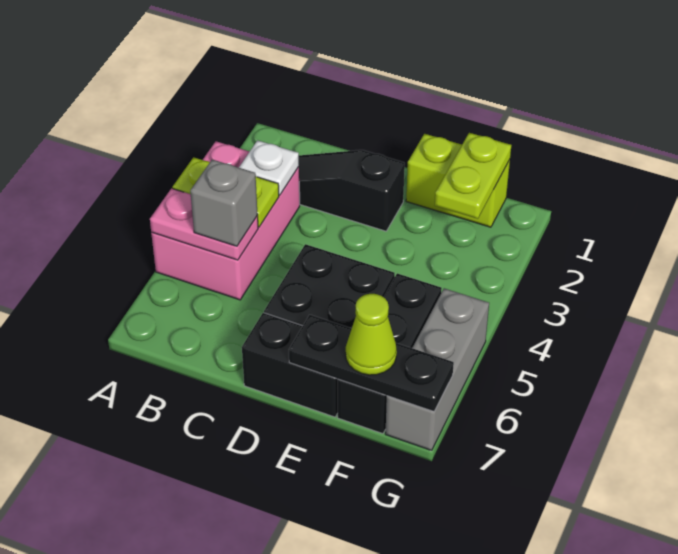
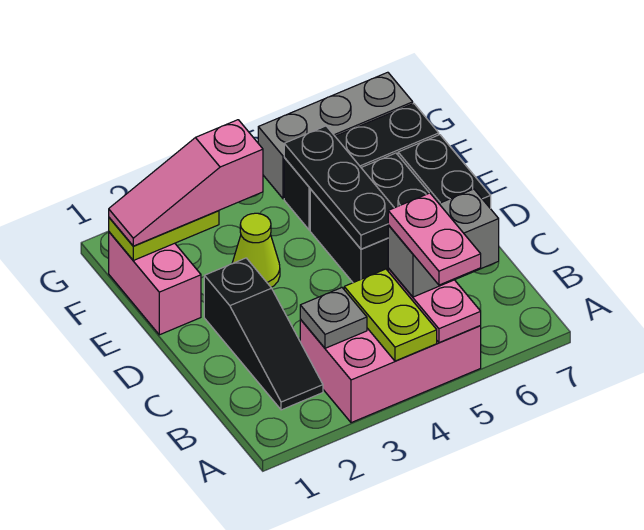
none -> pink plate A5:B5 level 4
white plate B3 level 2 -> grey plate B3 level 2
grey brick B5 level 3 -> grey brick B5:B6 level 3
lime brick E1:F1 level 1 -> pink brick E1:F1 level 1
black plate E7:G7 level 2 -> black plate D5:F5 level 2
none -> pink slope F1:F3 level 3 top 3
lime cone F7 level 3 -> lime cone E3 level 1

